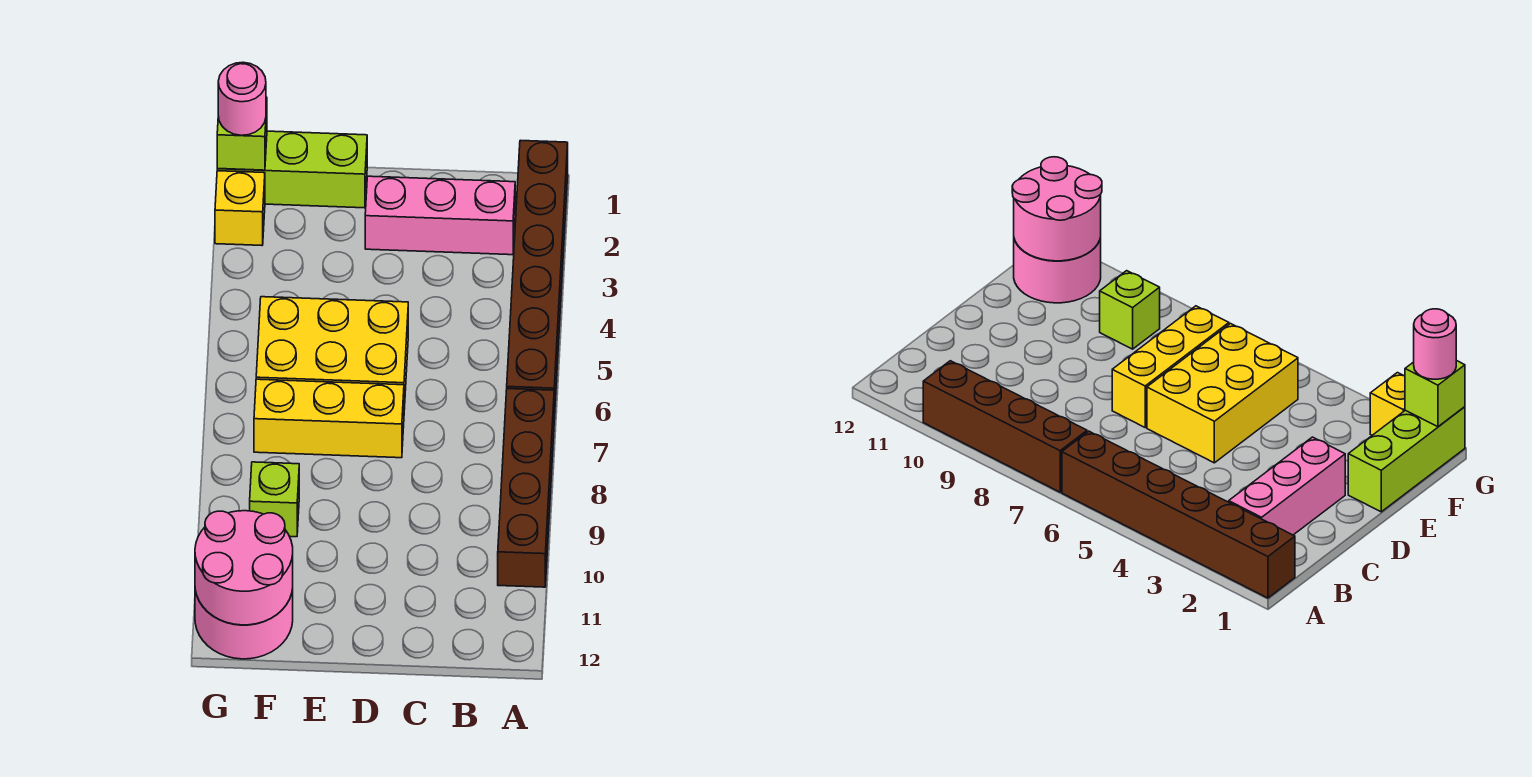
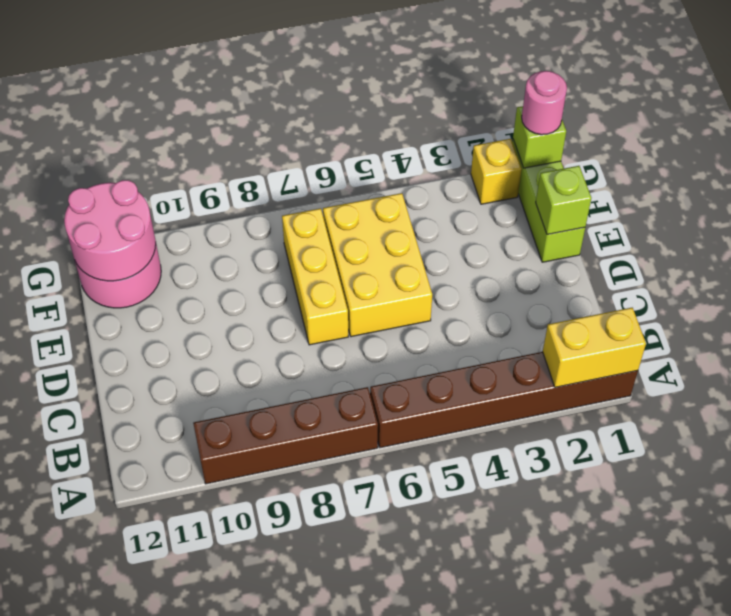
none -> yellow brick A1:A2 level 2
pink brick B2:D2 level 1 -> none
lime brick F9 level 1 -> lime brick E1 level 2

